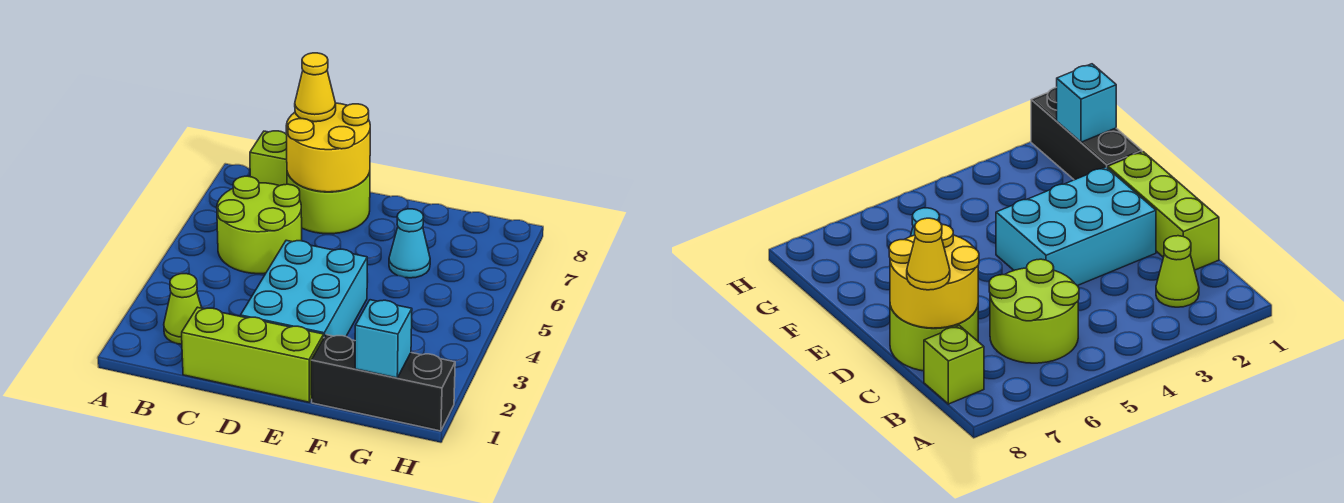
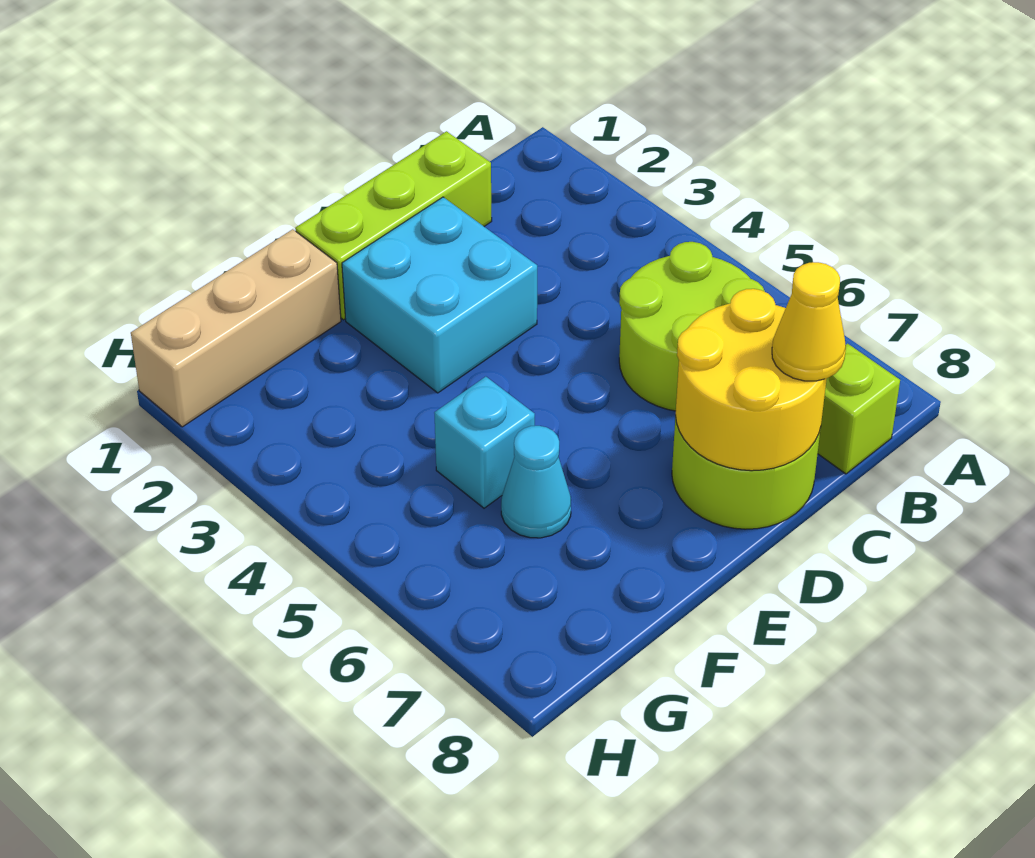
lime cone B2 level 1 -> none
cyan brick D2:E4 level 1 -> cyan brick D2:E3 level 1
black brick F1:H1 level 1 -> tan brick F1:H1 level 1
cyan brick G1 level 2 -> cyan brick F5 level 1

